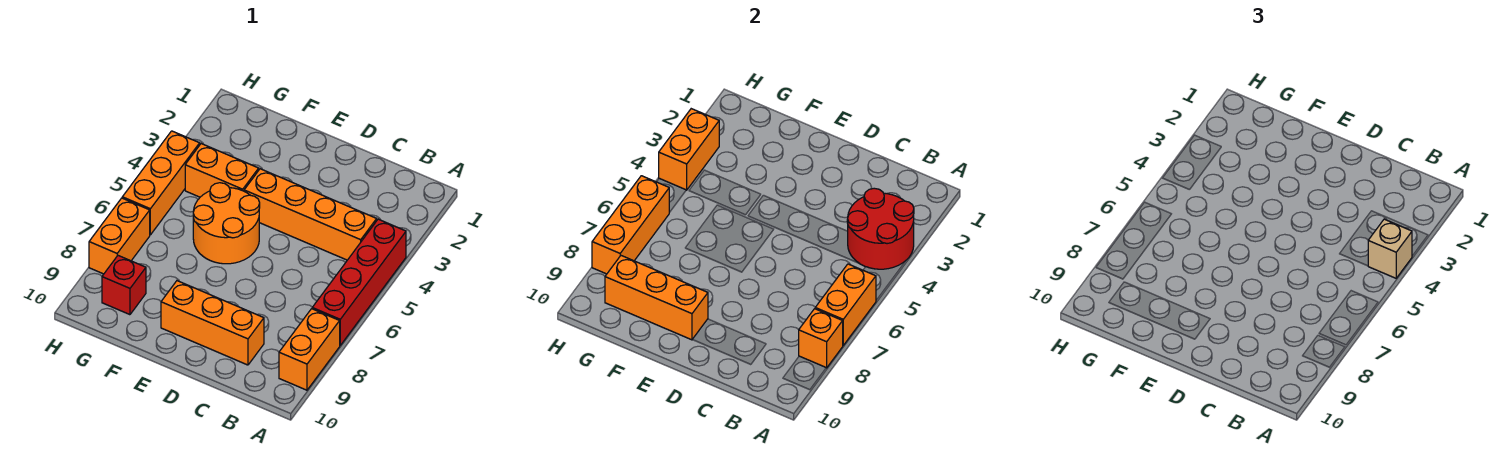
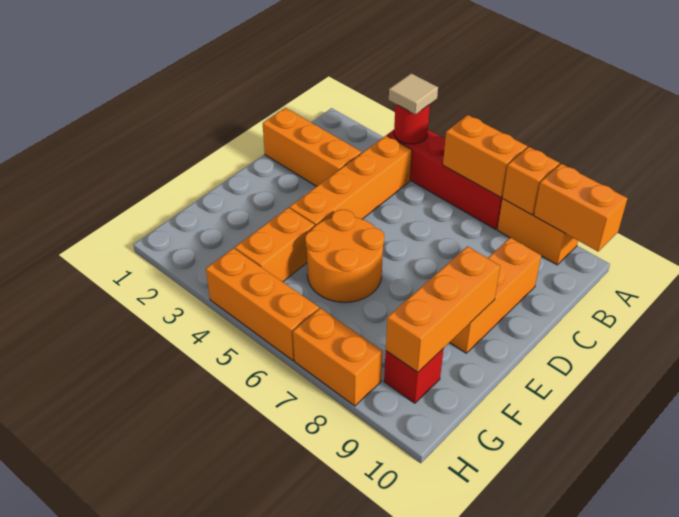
red round brick A3:B4 level 2 -> red round brick A4 level 2
tan brick A4 level 3 -> tan tile A4 level 3
orange brick H3:H4 level 2 -> orange brick A9:A10 level 2
orange brick H6:H8 level 2 -> orange brick C1:C3 level 1

